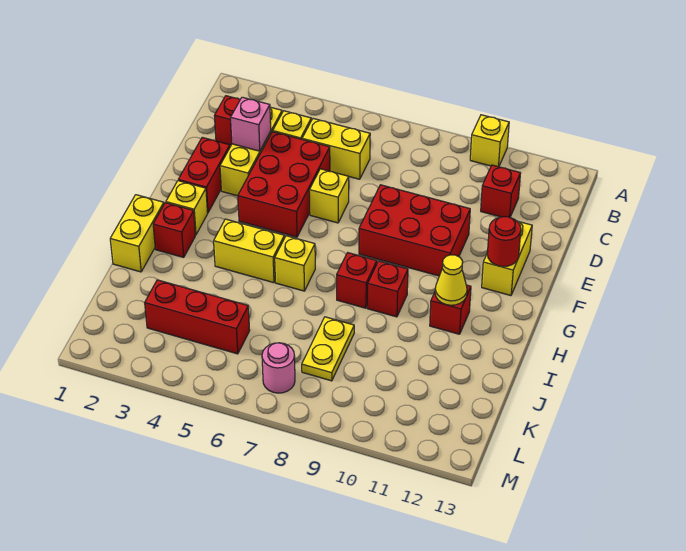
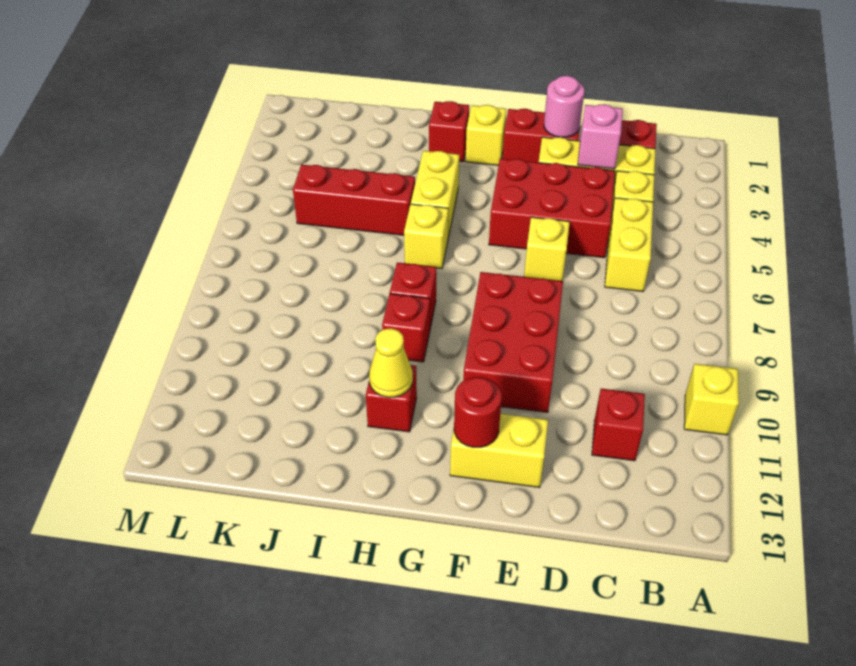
yellow brick H1:I1 level 1 -> none
yellow plate J8:K8 level 1 -> none
red brick K3:K5 level 1 -> red brick I5:K5 level 1
pink round brick L7 level 1 -> pink round brick E2 level 2

